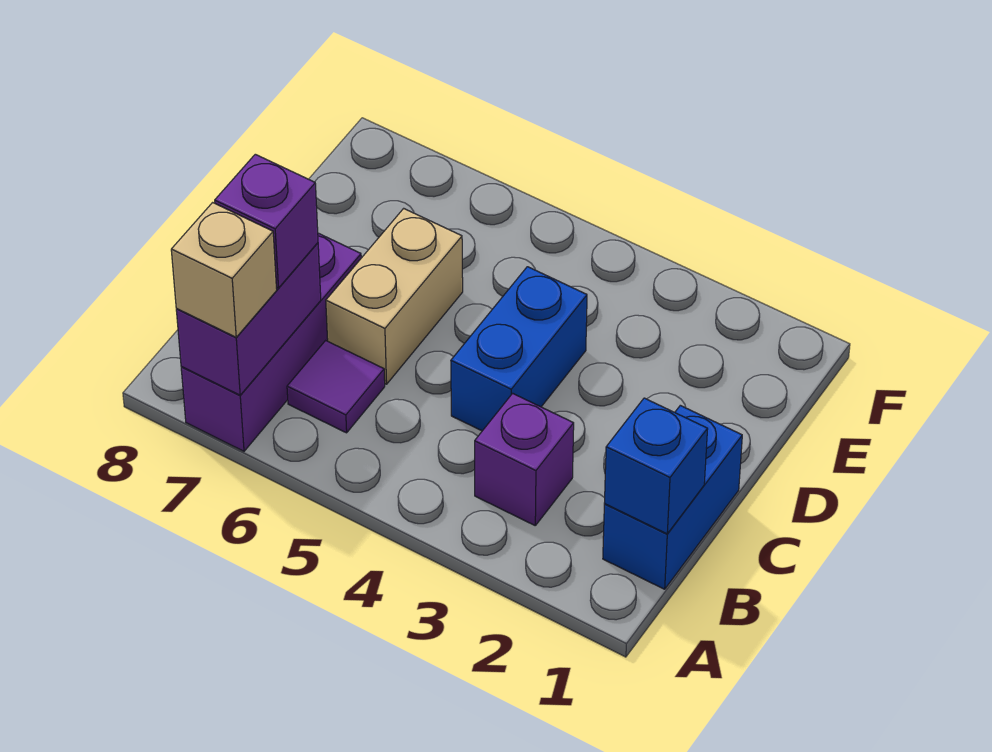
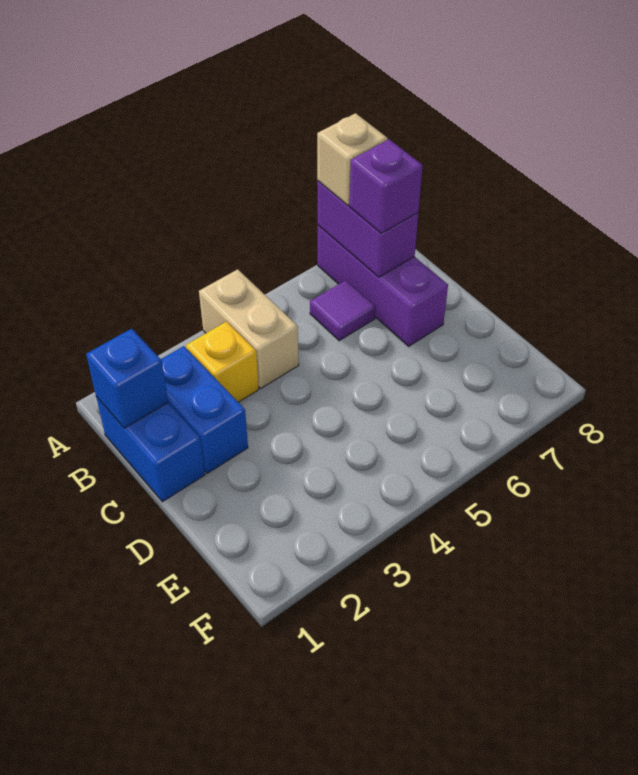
purple brick B3 level 1 -> yellow brick B3 level 1
blue brick C4:D4 level 1 -> blue brick B2:C2 level 1
tan brick C6:D6 level 1 -> tan brick A4:B4 level 1

